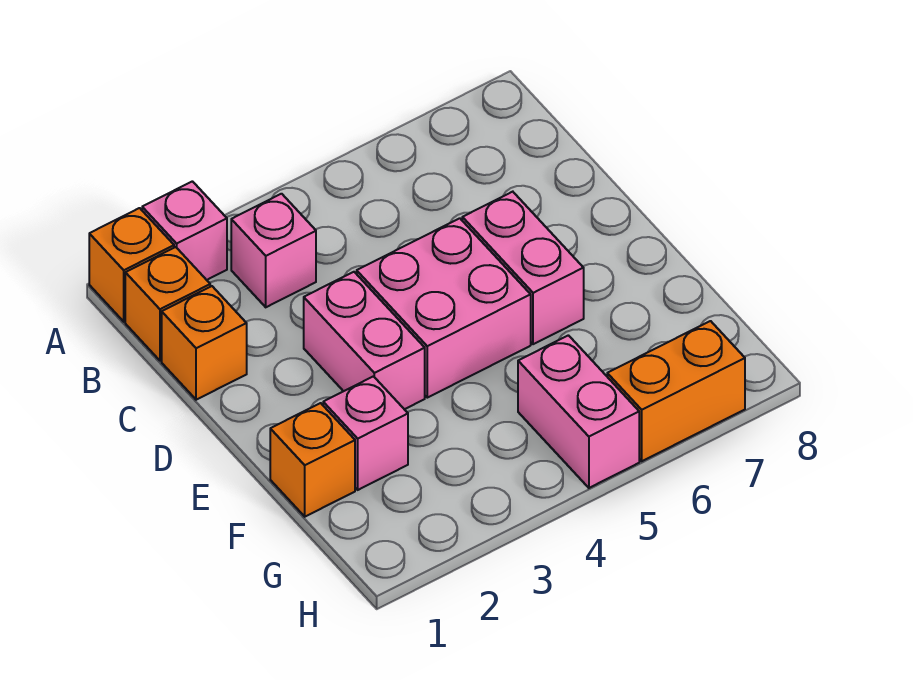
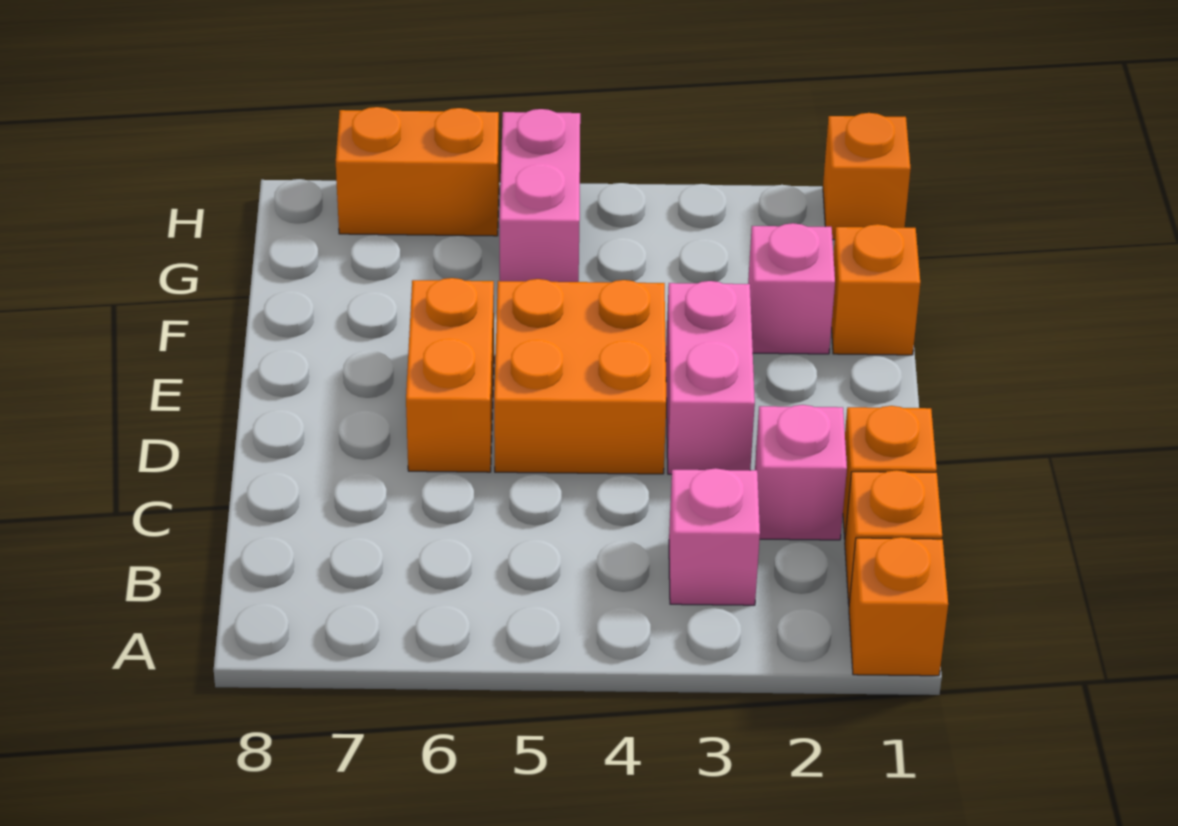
pink brick A2 level 1 -> pink brick C2 level 1
pink brick D4:E5 level 1 -> orange brick D4:E5 level 1
pink brick D6:E6 level 1 -> orange brick D6:E6 level 1
none -> orange brick H1 level 1

